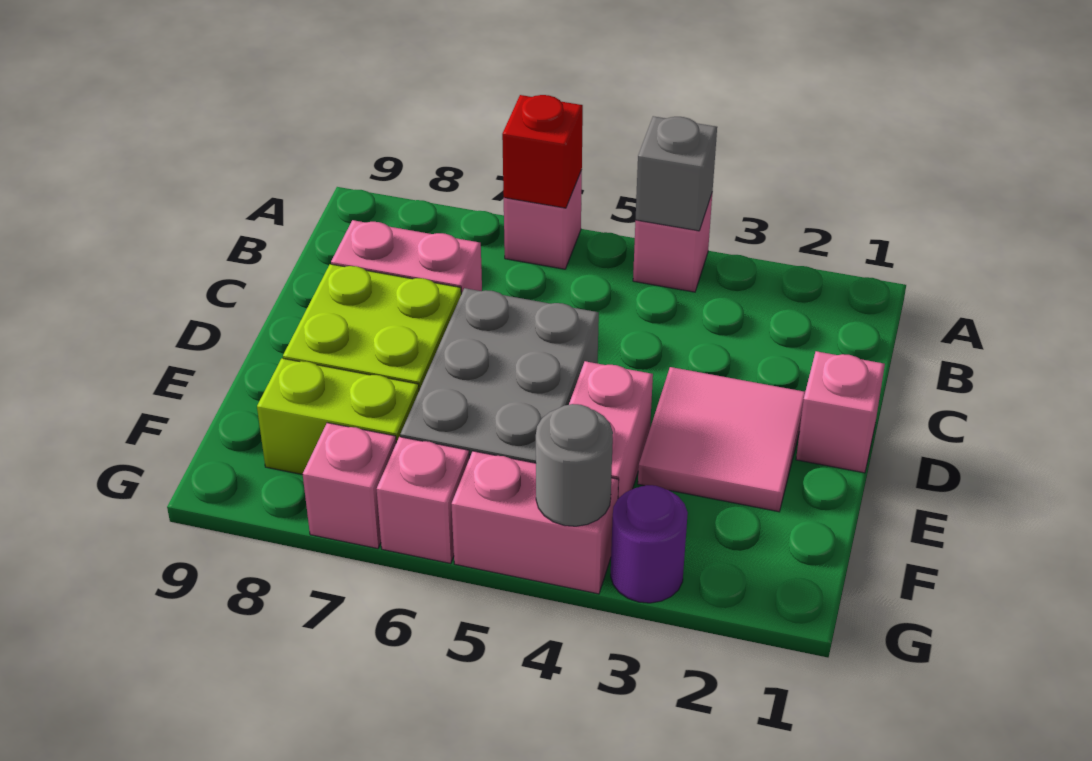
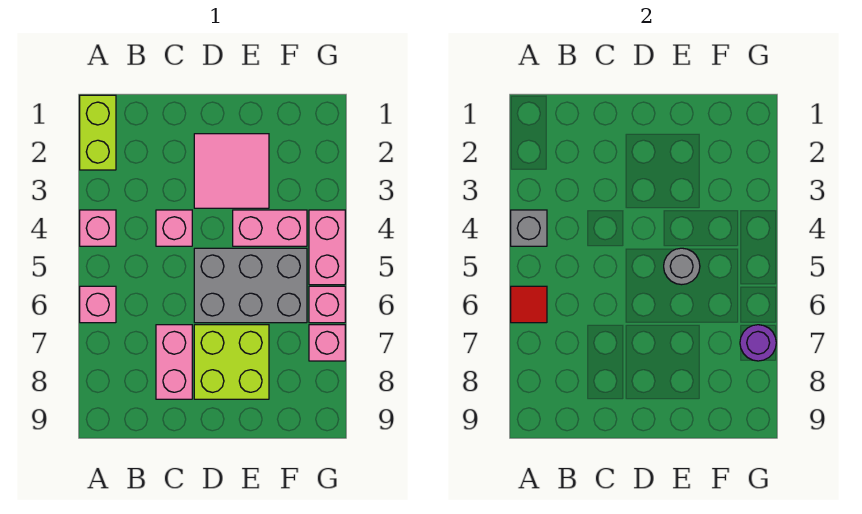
red brick A6 level 2 -> red tile A6 level 2
pink brick D1 level 1 -> pink brick C4 level 1
lime brick F7:F8 level 1 -> lime brick A1:A2 level 1
purple round brick G3 level 1 -> purple round brick G7 level 2
grey round brick G4 level 2 -> grey round brick E5 level 2

